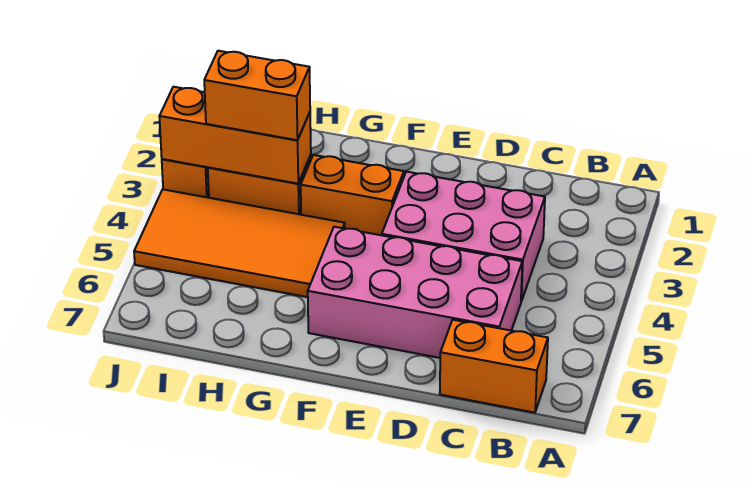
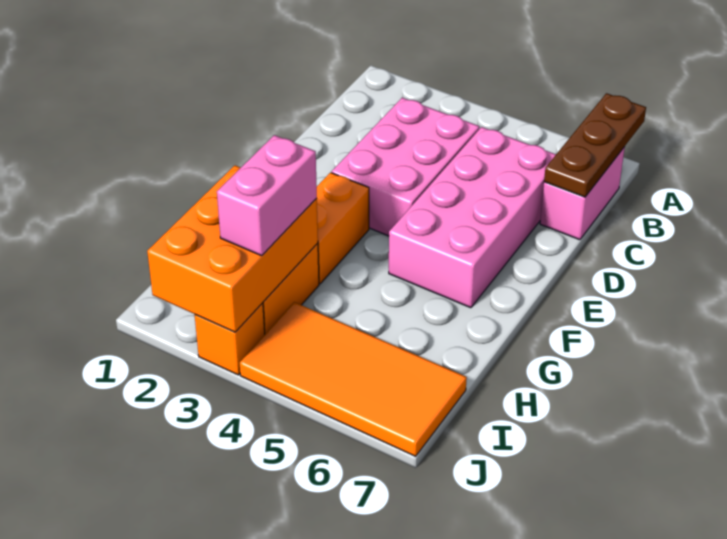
none -> brown plate A7:C7 level 2
orange brick B7:C7 level 1 -> pink brick B7:C7 level 1
orange tile G4:J5 level 1 -> orange tile I4:J7 level 1
orange brick H3:J3 level 2 -> orange brick H2:J3 level 2
orange brick H3:I3 level 3 -> pink brick H3:I3 level 3

